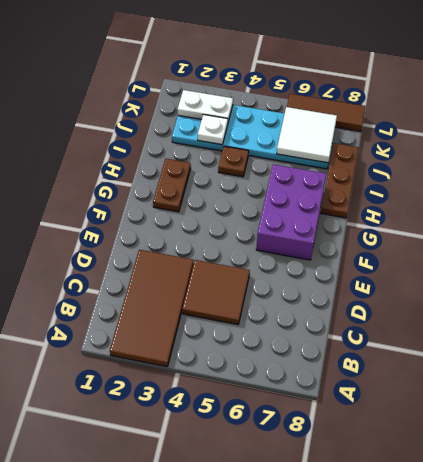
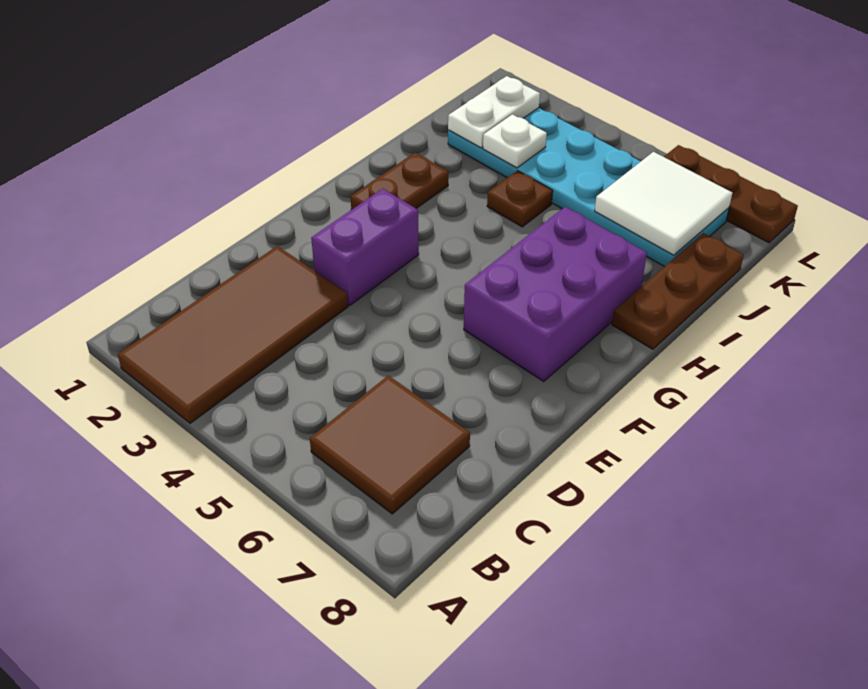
brown tile C4:D5 level 1 -> brown tile B6:C7 level 1
none -> purple brick E3:F3 level 1
white plate K2:K3 level 2 -> white plate J2:K2 level 2
brown tile L6:L8 level 1 -> brown plate L6:L8 level 1

